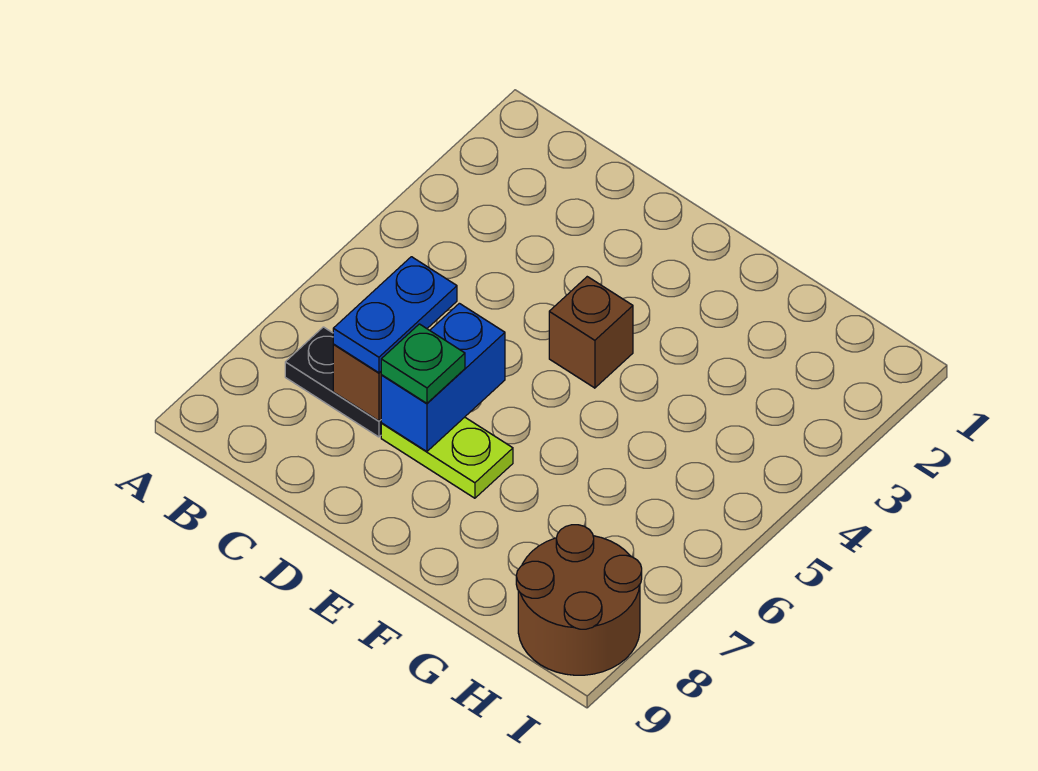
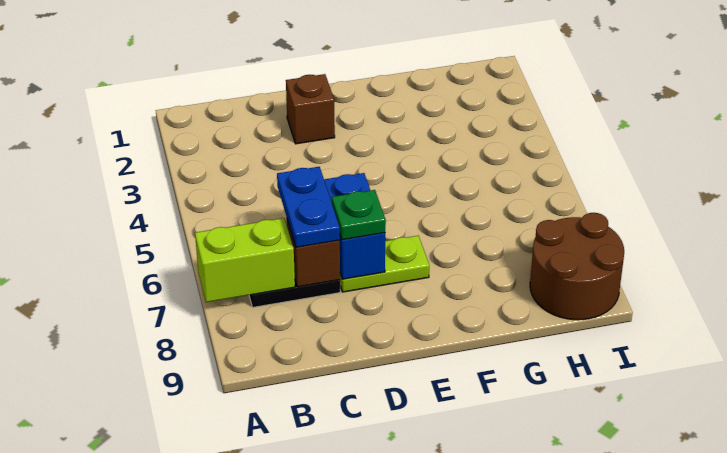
none -> lime brick A7:B7 level 2
brown brick E4 level 1 -> brown brick D2 level 1

